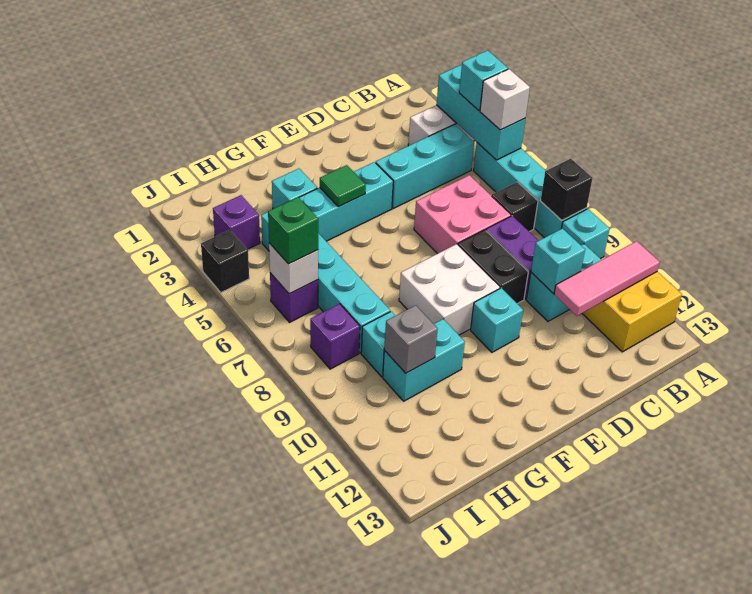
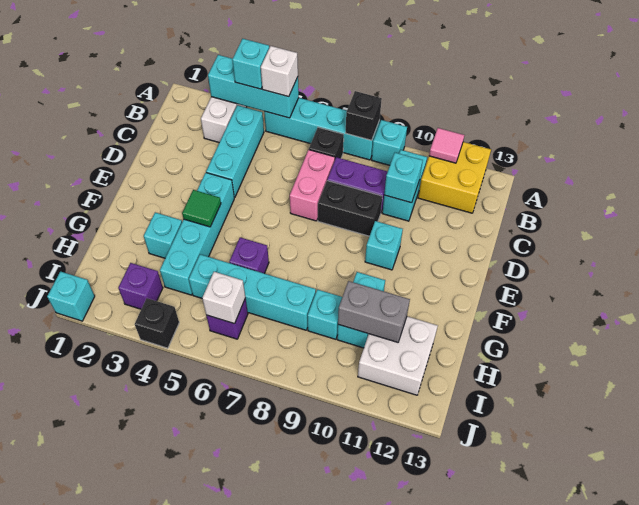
pink tile A11:C11 level 2 -> pink tile A11 level 2
pink brick C6:D7 level 1 -> pink brick C7:D7 level 1
white brick E8:F9 level 1 -> white brick H11:I12 level 1
grey brick H10 level 2 -> grey brick H10:H11 level 2
green brick I6 level 3 -> none
purple brick I8 level 1 -> purple brick G6 level 1
none -> cyan brick J1 level 1

